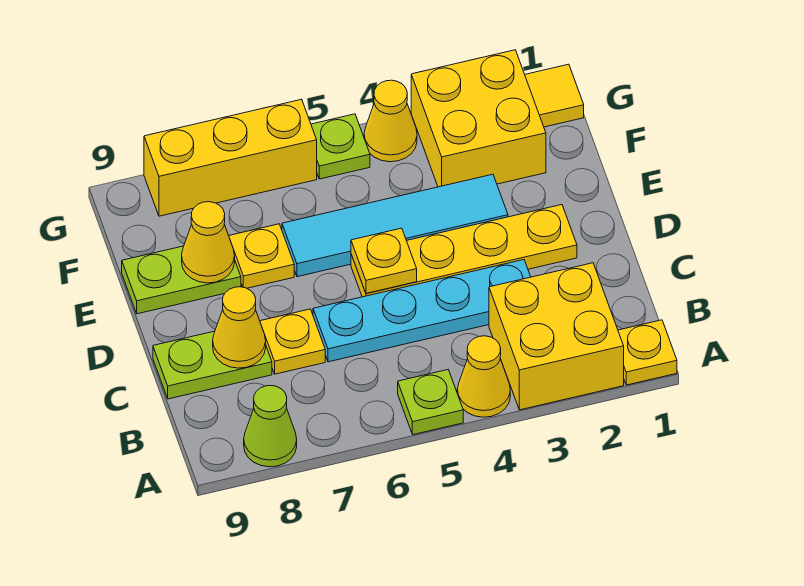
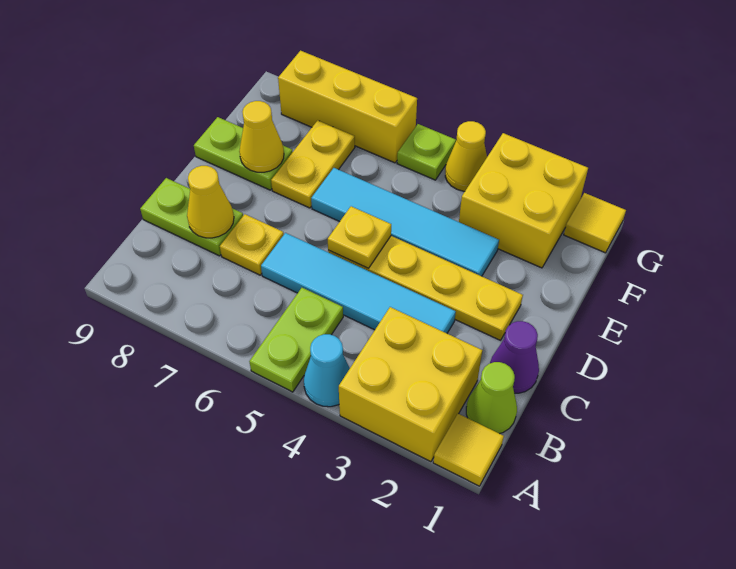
yellow plate A1 level 1 -> yellow tile A1 level 1
yellow cone A4 level 1 -> cyan cone A4 level 1
lime plate A5 level 1 -> lime plate A5:B5 level 1
lime cone A8 level 1 -> lime cone B1 level 1
none -> purple cone C1 level 1
cyan plate C3:C6 level 1 -> cyan tile C3:C6 level 1
yellow plate E7 level 1 -> yellow plate E7:F7 level 1

